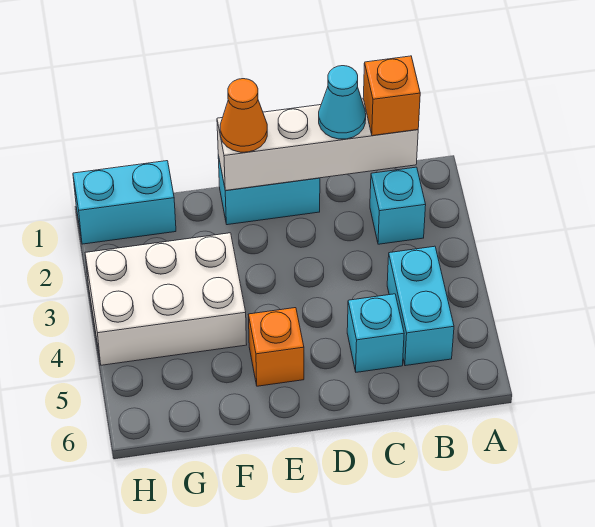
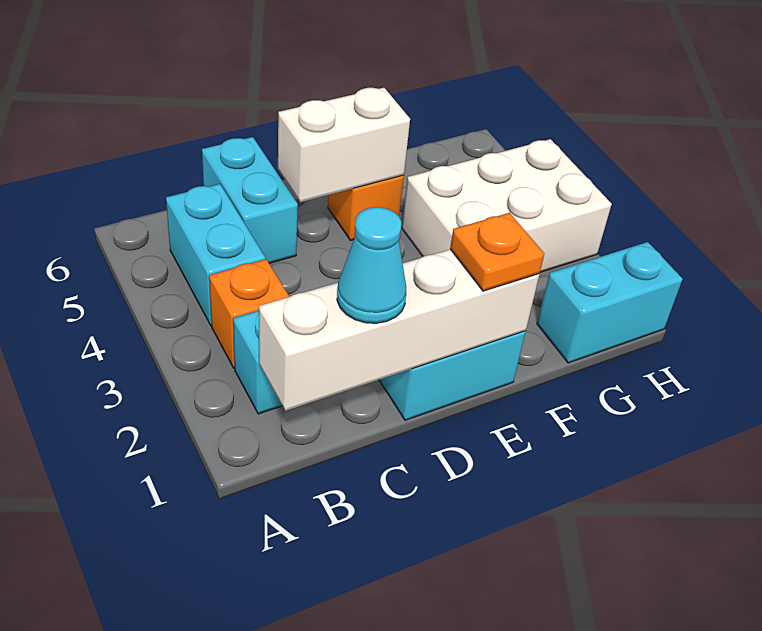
orange brick B1 level 3 -> orange brick B3 level 1
cyan brick C5 level 1 -> cyan brick C5:C6 level 1
none -> white brick D5:E5 level 2
orange cone E1 level 3 -> orange plate E1 level 3

